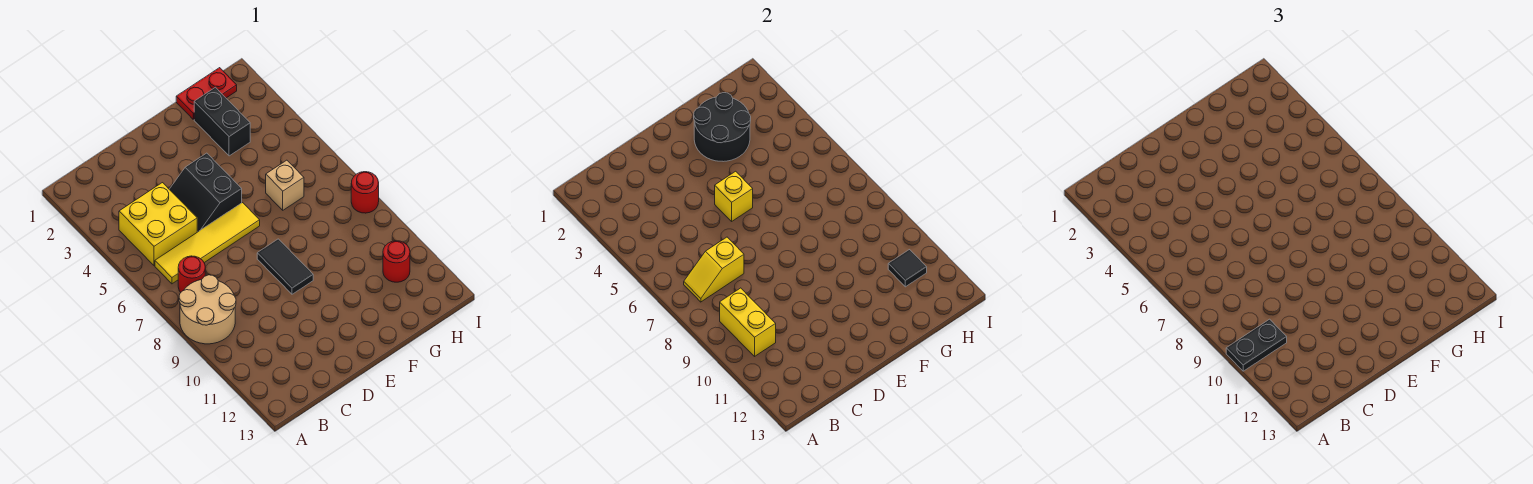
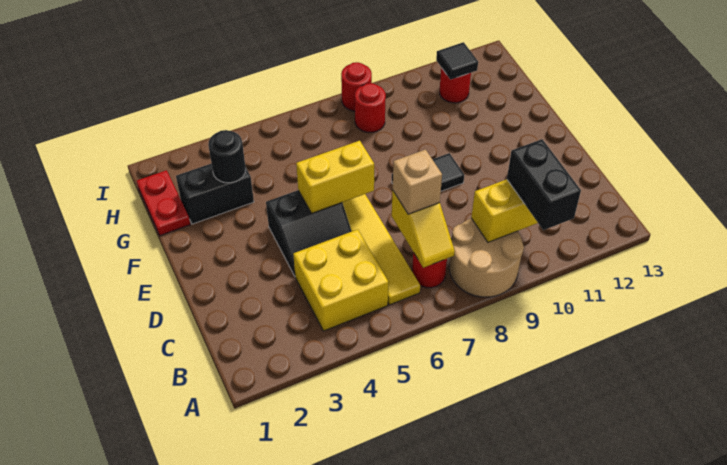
black plate A10:B10 level 3 -> black brick A10:B10 level 3
yellow brick E5 level 2 -> yellow brick E5:E6 level 2
black round brick F2:G3 level 2 -> black round brick G3 level 2
tan brick G6 level 1 -> tan brick C7 level 3
none -> red round brick H8 level 1

